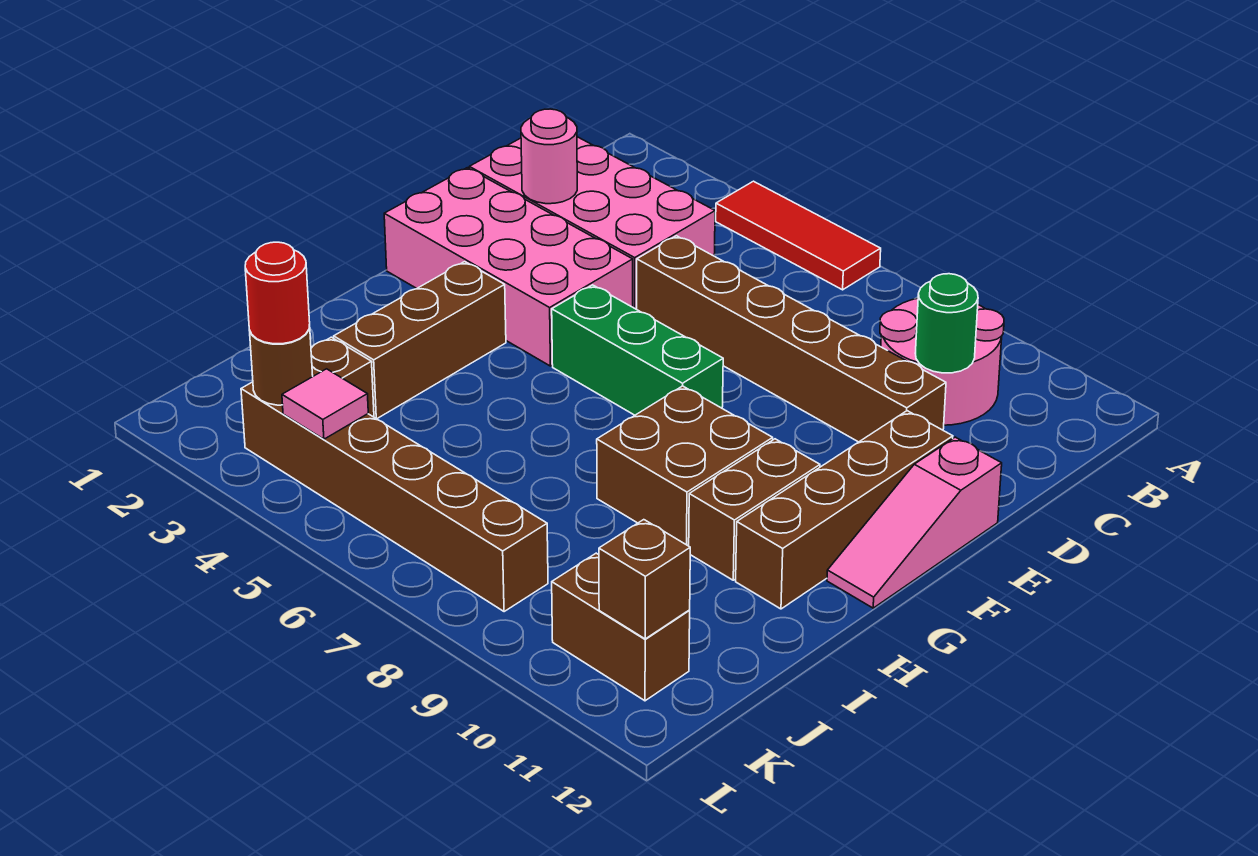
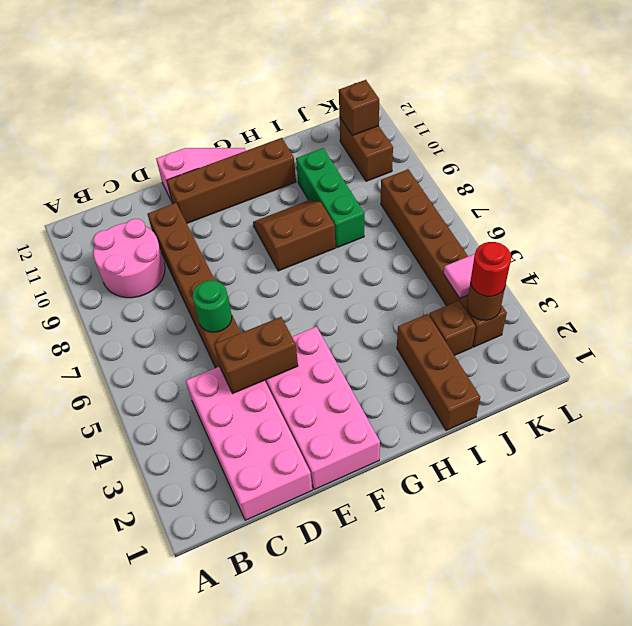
red tile A4:A6 level 1 -> none
green round brick C10 level 2 -> green round brick D6 level 2
pink round brick D2 level 2 -> none
green brick F5:F7 level 1 -> green brick I8:I10 level 1
brown brick G3:I3 level 1 -> brown brick I1:I3 level 1
brown brick G8:H9 level 1 -> brown slope G8:H9 level 1 top 8
brown brick G10:H10 level 1 -> brown brick D4:E4 level 2

